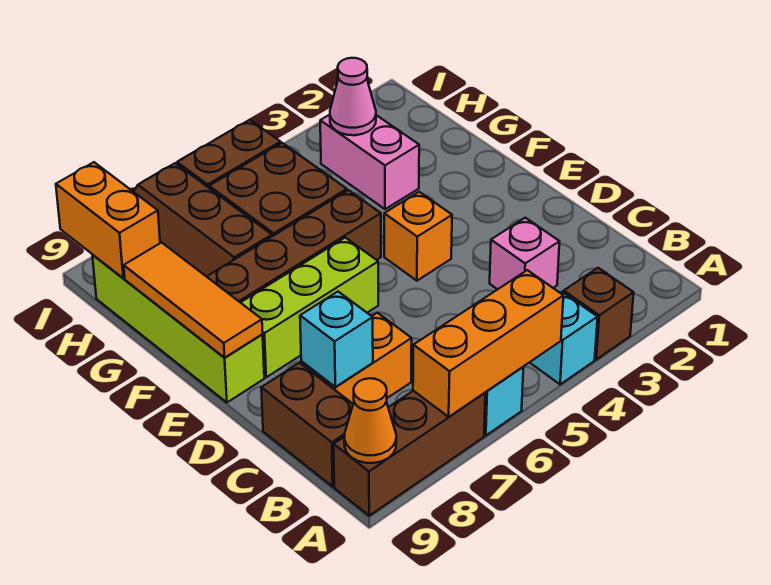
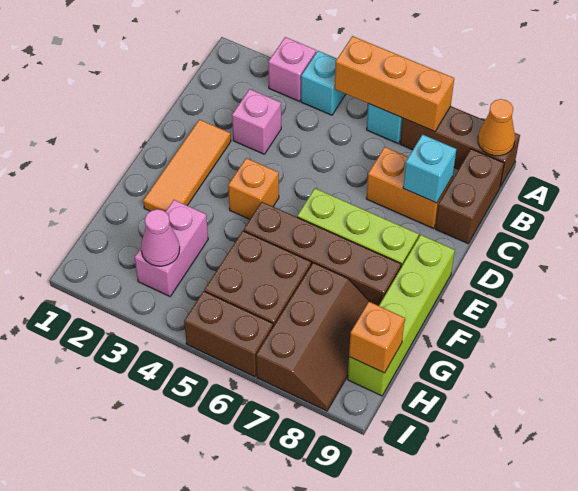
brown brick A3 level 1 -> pink brick A3 level 1
orange tile E9:G9 level 2 -> orange tile D2:F2 level 1
orange brick H9:I9 level 2 -> orange brick H9 level 2

